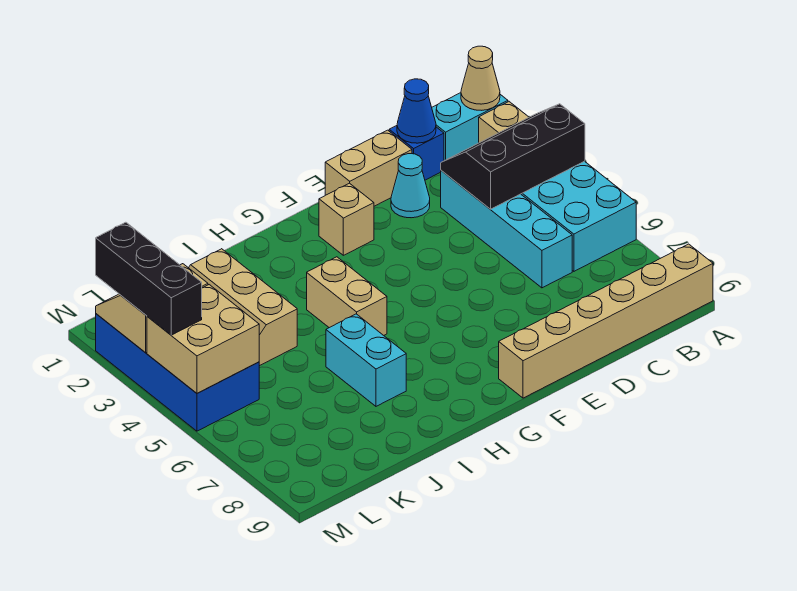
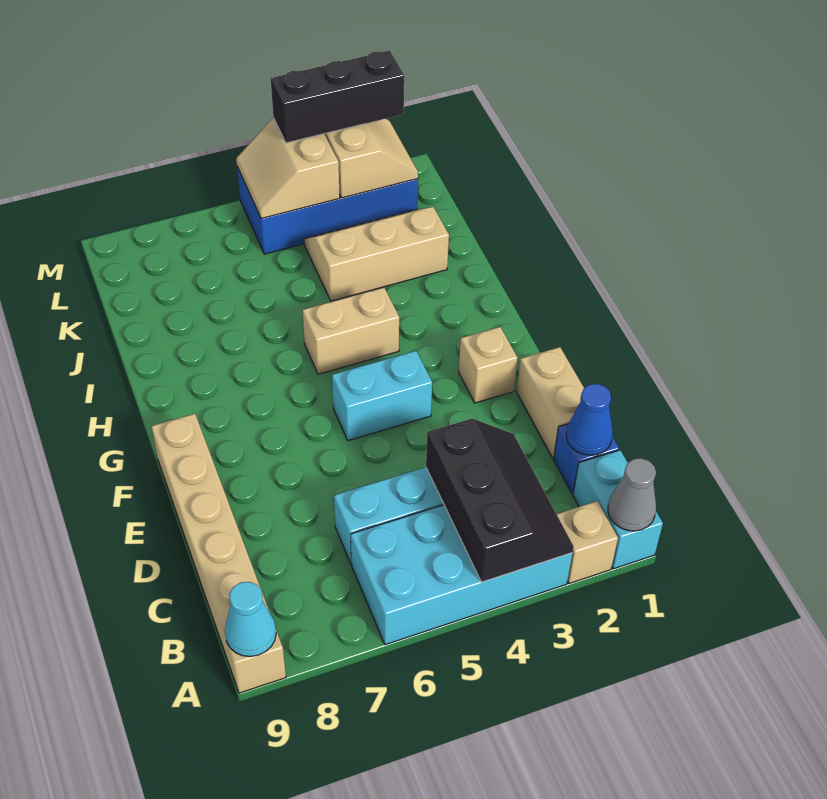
tan cone A1 level 2 -> grey cone A1 level 2
cyan cone D2 level 1 -> cyan cone A9 level 2
cyan brick I6:I7 level 1 -> cyan brick F4:F5 level 1
tan brick L4:M5 level 2 -> tan slope L4:M5 level 2 top 4

